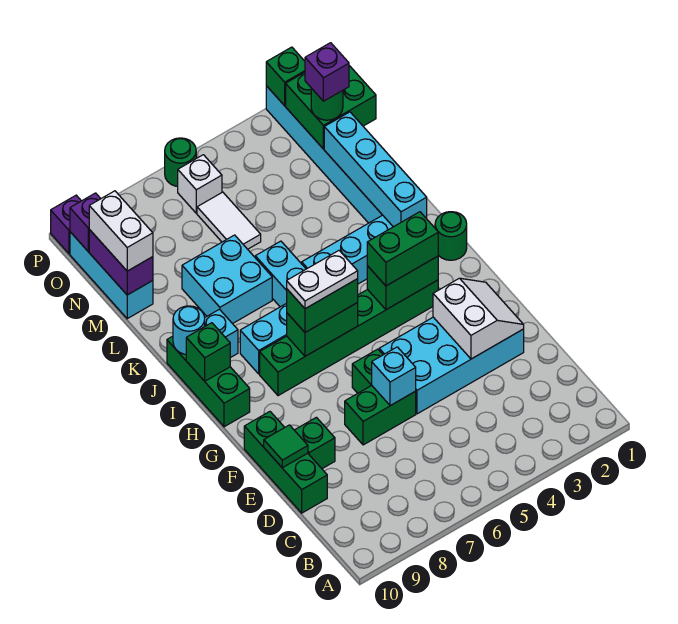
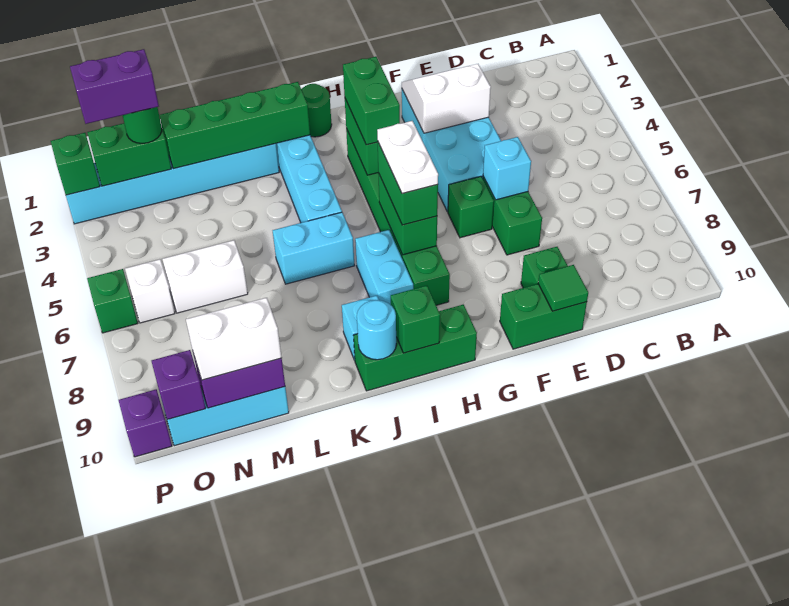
green brick D10:F10 level 1 -> green brick E10:F10 level 1
cyan brick J2:M2 level 2 -> green brick J2:M2 level 2
cyan brick K7:L8 level 1 -> none
white tile M6:N6 level 1 -> white brick M6:N6 level 1
green brick N1:O2 level 2 -> green brick N2:O2 level 2
purple brick N2 level 4 -> purple brick N2:O2 level 4
green round brick P6 level 1 -> green brick P6 level 1

